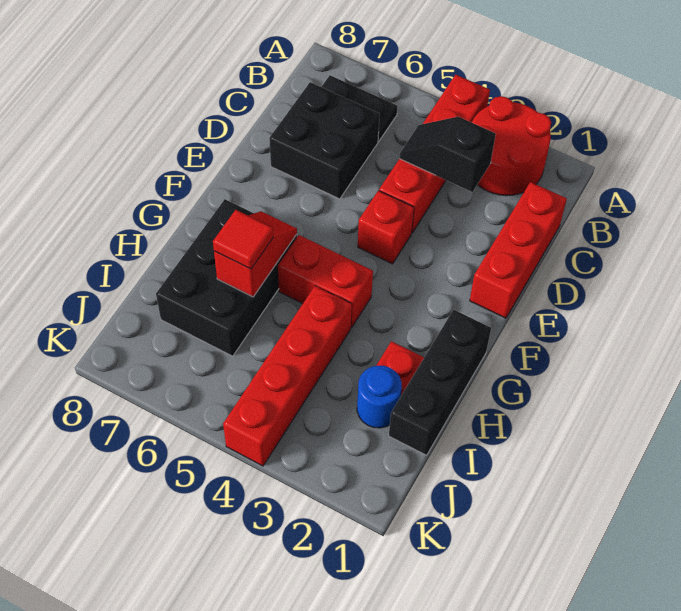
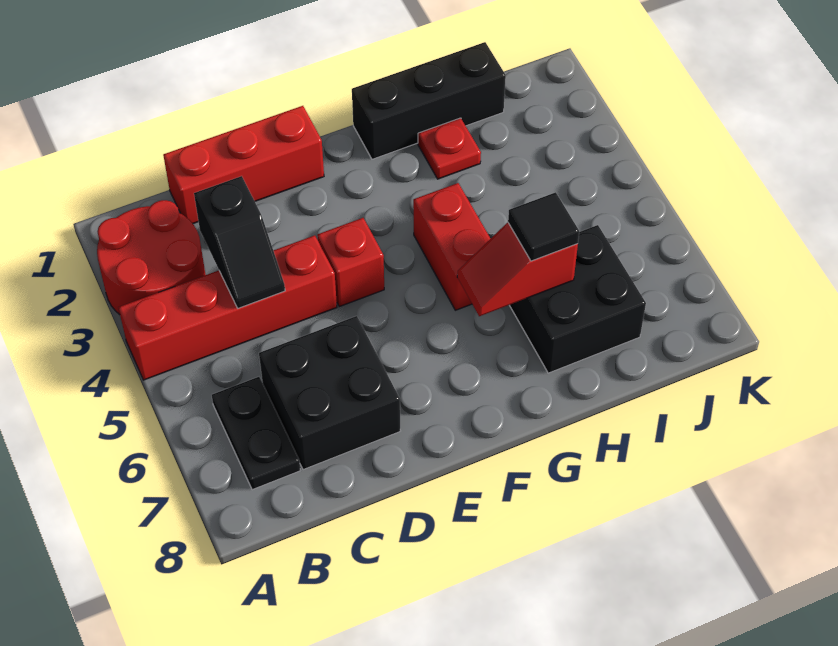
black brick G6:I7 level 1 -> black brick H6:I7 level 1
red brick H4:K4 level 1 -> none
red tile H6 level 3 -> black tile H6 level 3
blue round brick I2 level 1 -> none

